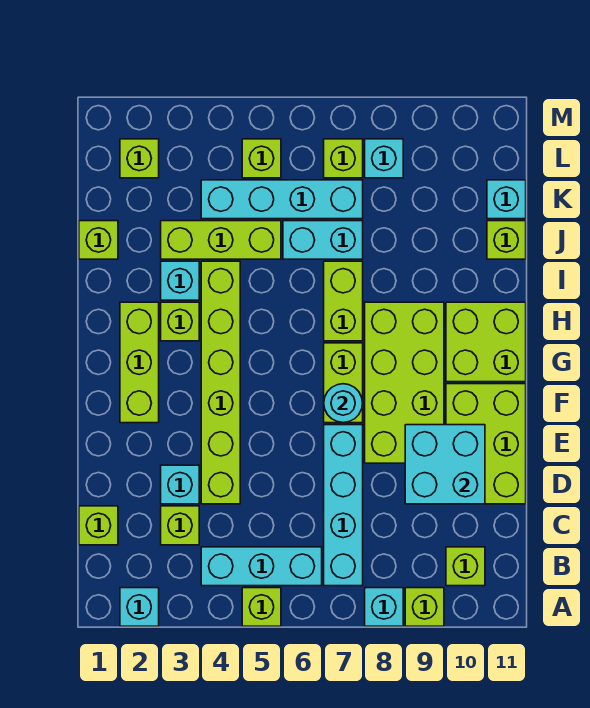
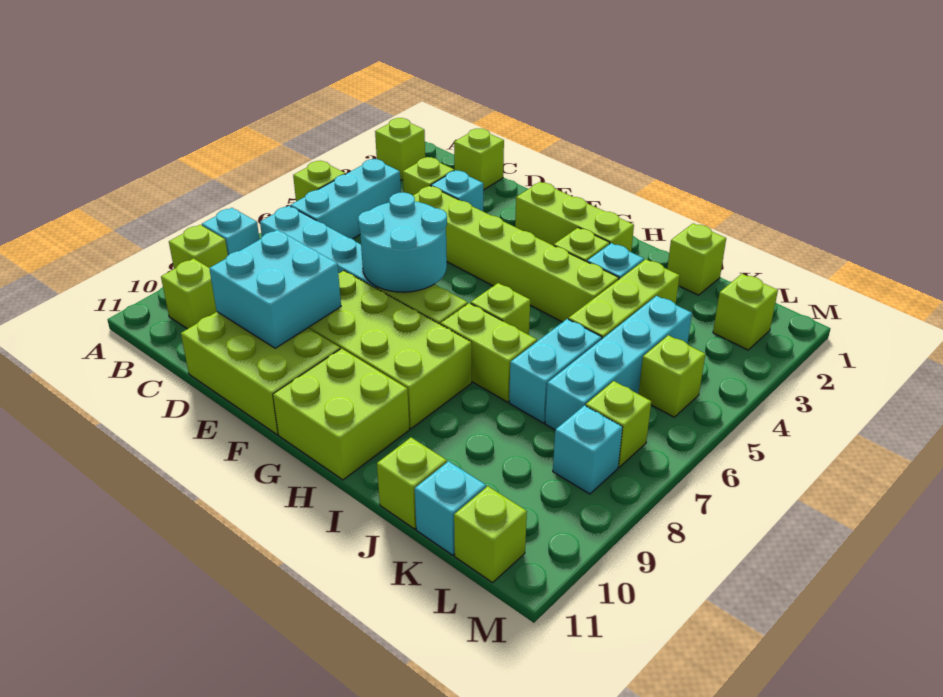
cyan brick A2 level 1 -> lime brick A2 level 1
cyan round brick F7 level 2 -> cyan round brick E6:F7 level 2
none -> lime brick H6 level 1
none -> lime brick L11 level 1

